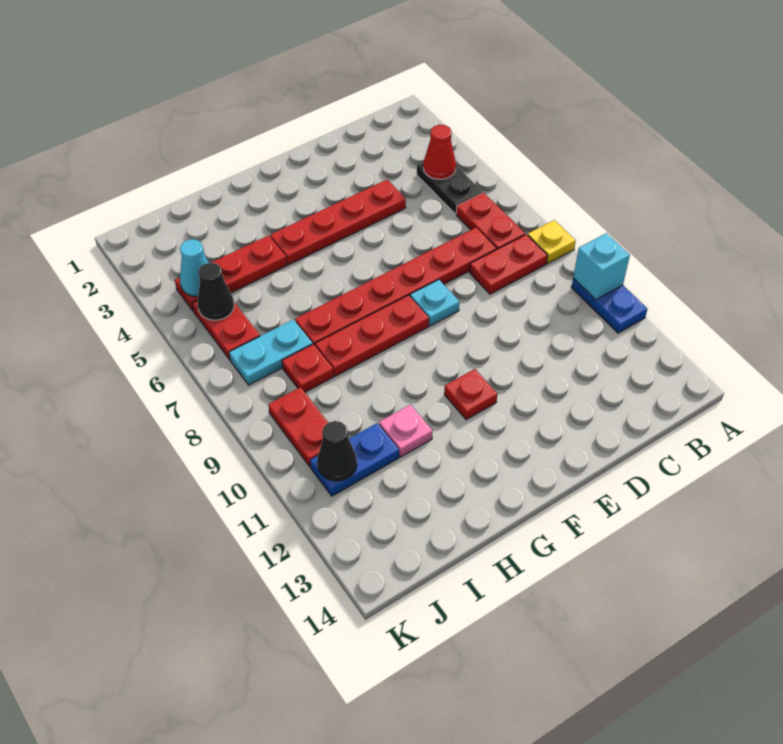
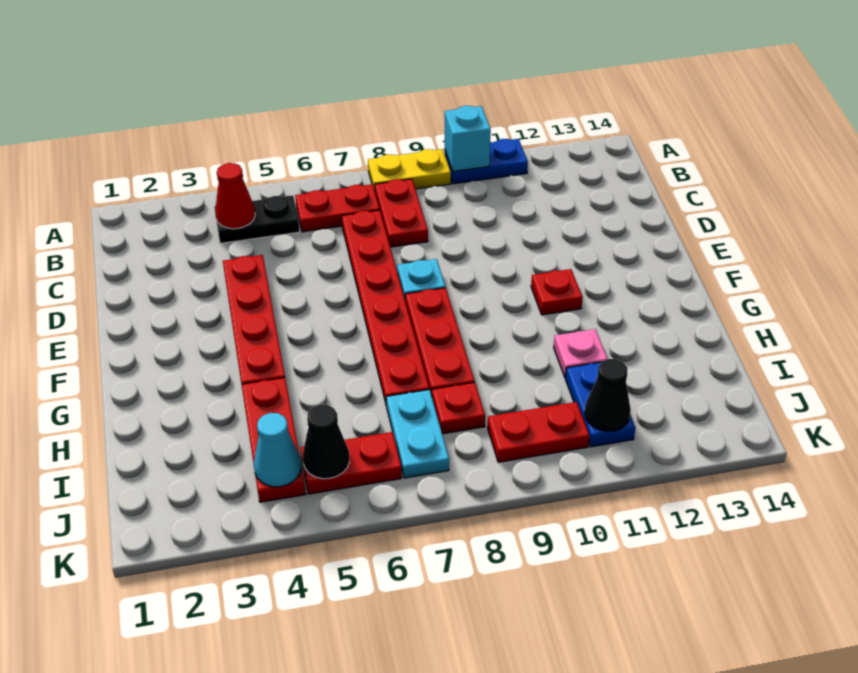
yellow plate A8 level 1 -> yellow plate A8:A9 level 1

